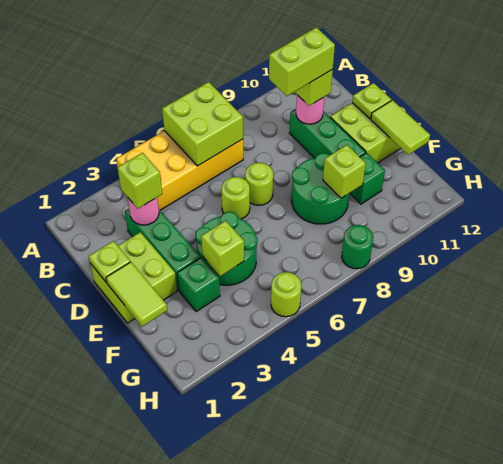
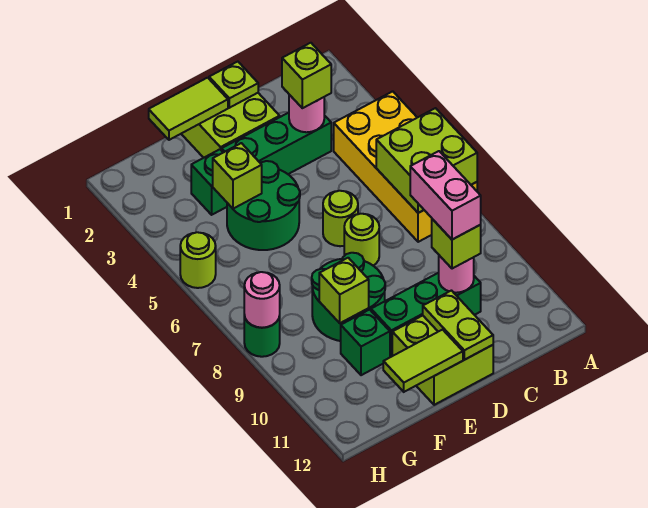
lime brick C9:C10 level 4 -> pink brick C9:C10 level 4
lime plate D12 level 2 -> lime plate D11:D12 level 2
none -> pink round brick H8 level 2

